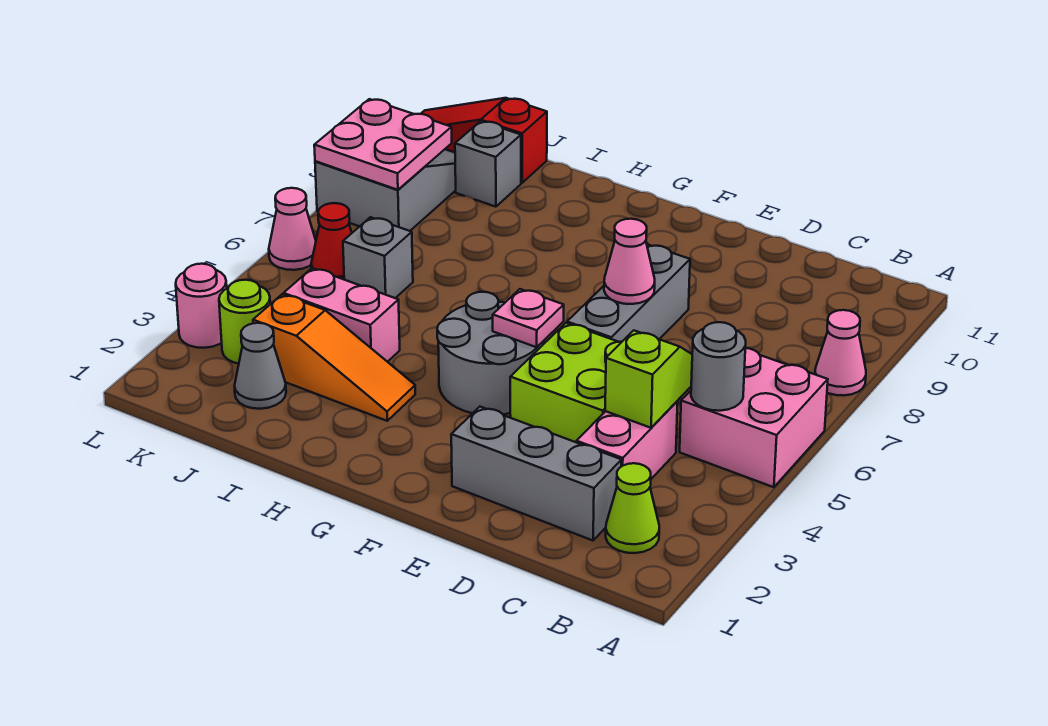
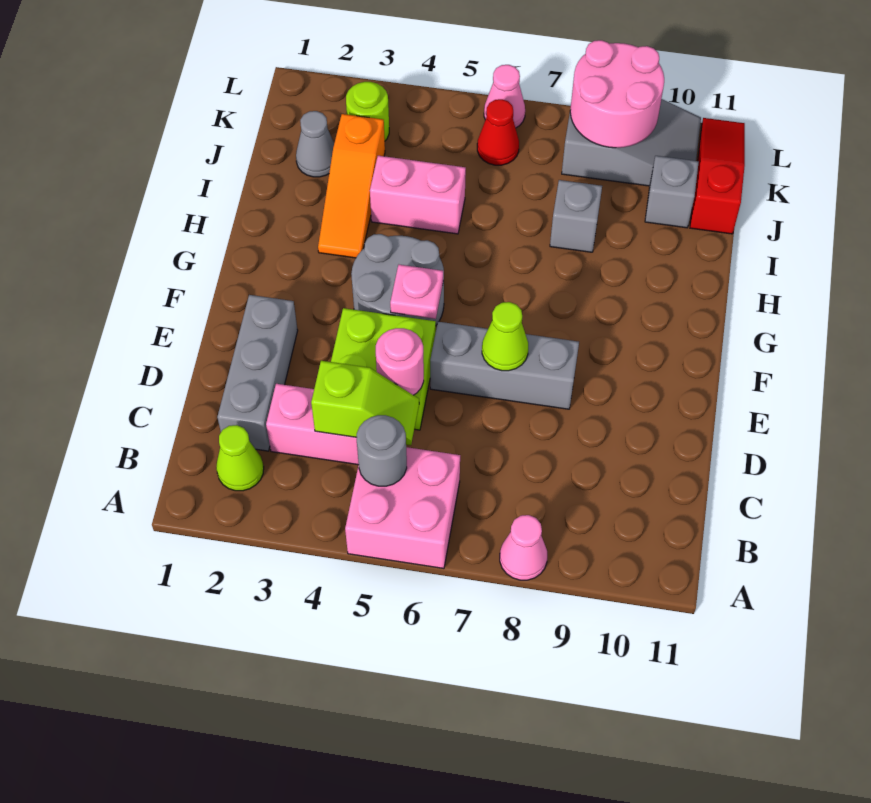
pink cone E7 level 2 -> lime cone E7 level 2
pink brick I4:J4 level 1 -> pink brick I4:I5 level 1
grey brick J6 level 1 -> grey brick I8 level 1
pink plate K8:L9 level 2 -> pink round brick K8:L9 level 2
pink round brick L3 level 1 -> pink round brick D5 level 2

